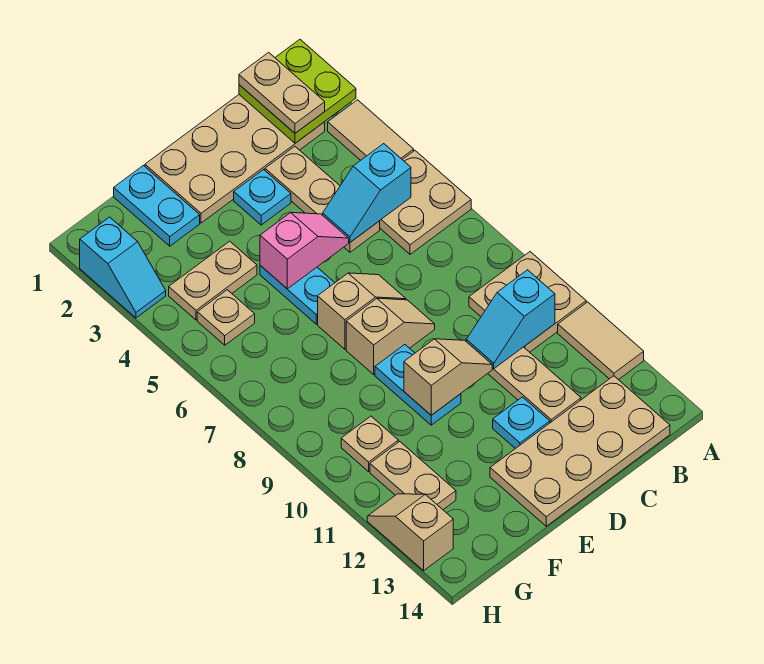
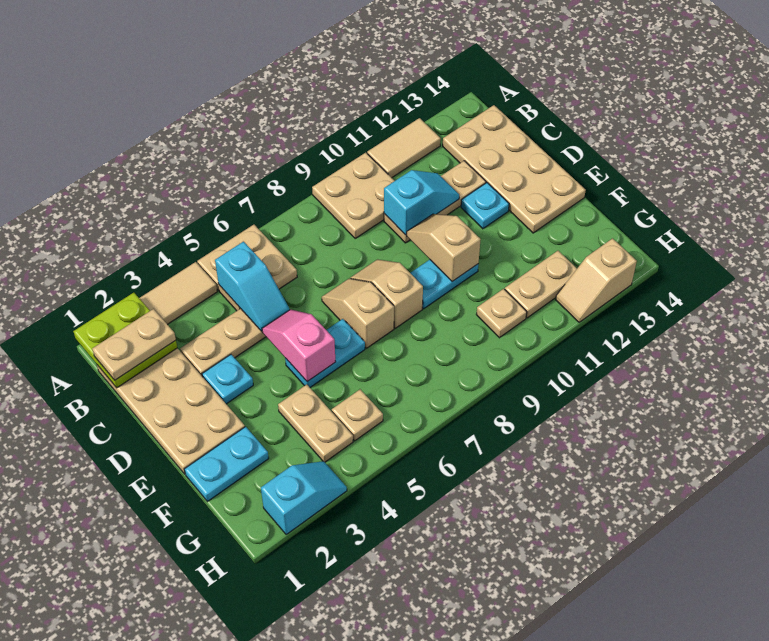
cyan slope B10:C10 level 2 top B -> cyan slope C10:C11 level 2 top 10

